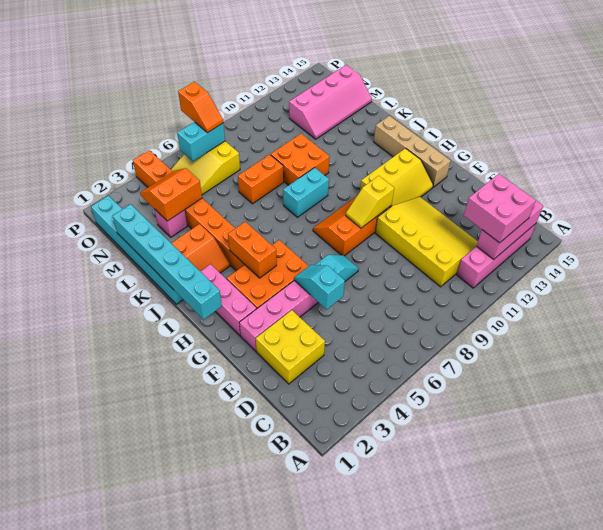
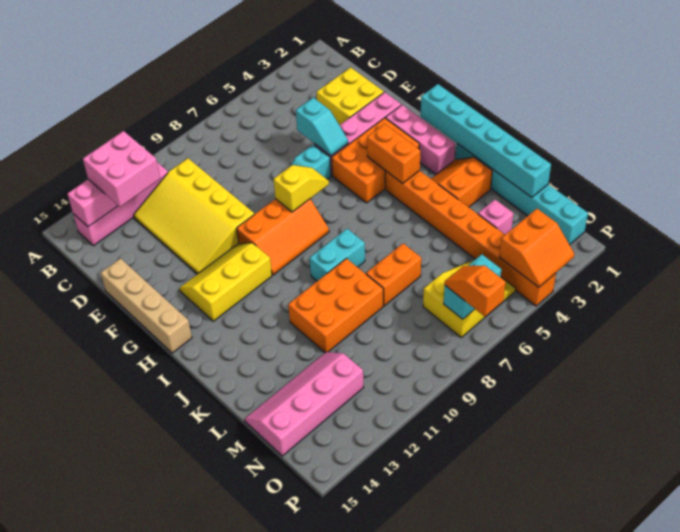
yellow slope G9:G10 level 2 top 10 -> yellow slope G7:G8 level 2 top 8
tan brick G14:J14 level 1 -> tan brick E15:H15 level 1
orange brick K9:L10 level 1 -> orange brick K9:L11 level 1
orange slope M3:N4 level 2 top M -> orange slope O3:P4 level 2 top O

